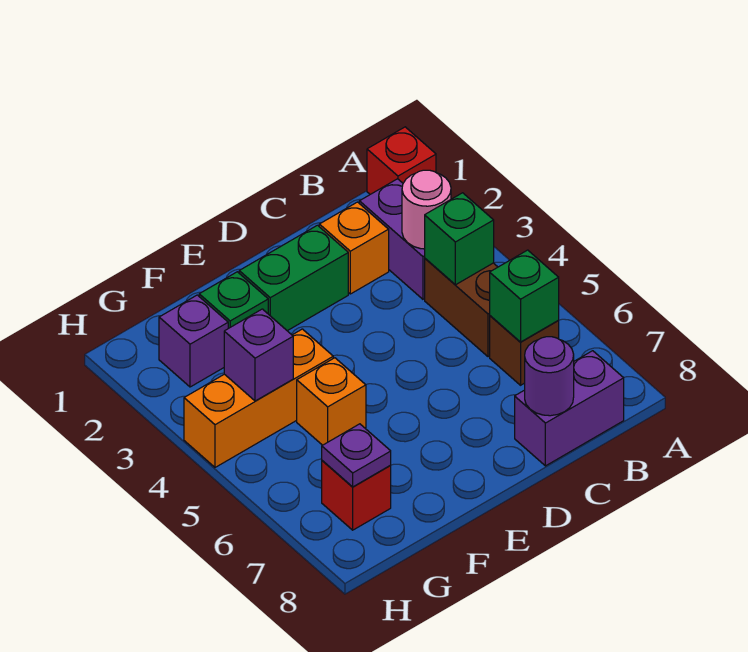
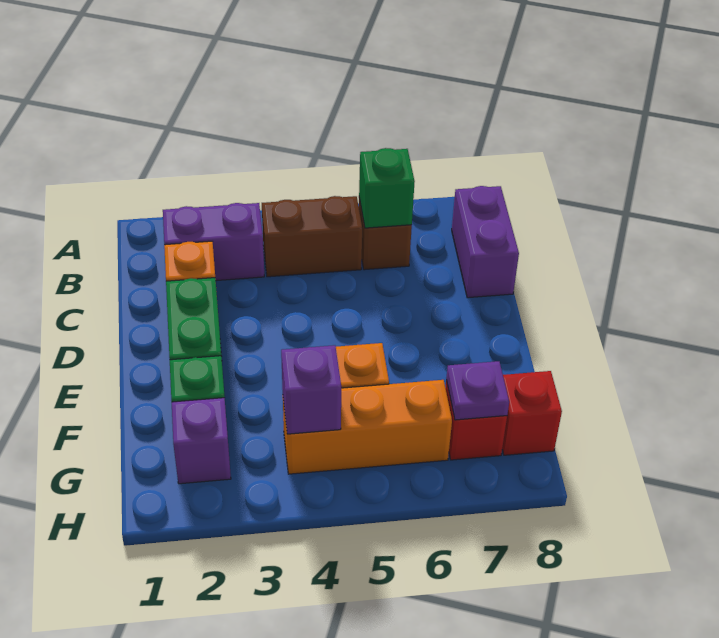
red brick A1 level 1 -> red brick G8 level 1
pink round brick B3 level 2 -> none
green brick B4 level 2 -> none
purple round brick C8 level 2 -> none
orange brick F4:H4 level 1 -> orange brick G4:G6 level 1

